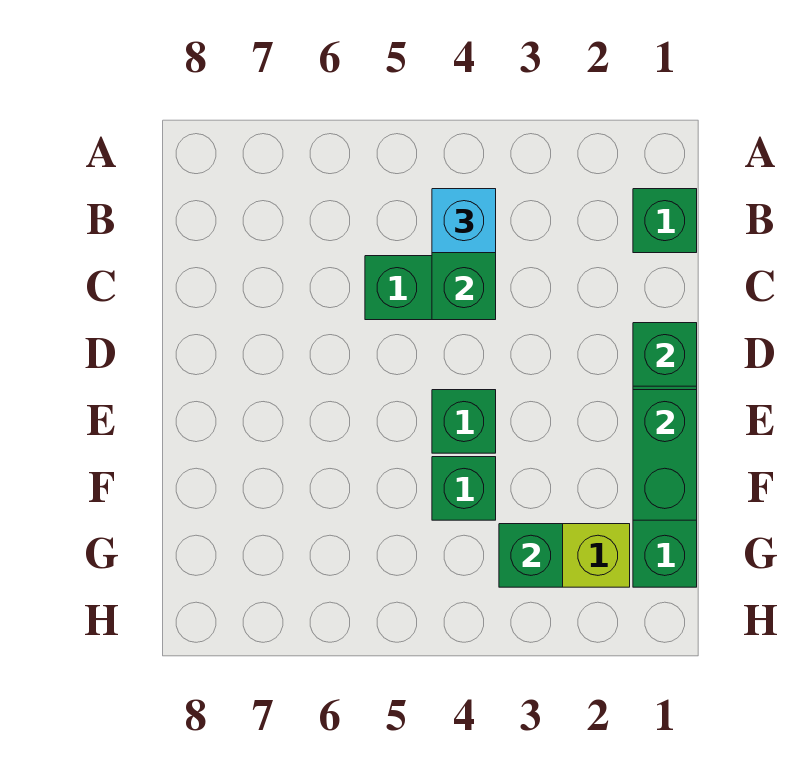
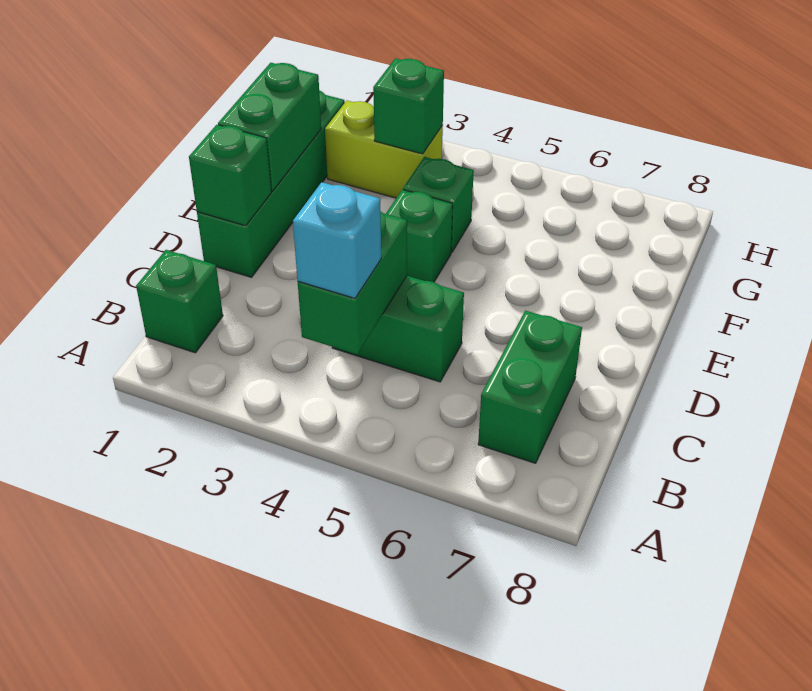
none -> green brick B7:C7 level 1

